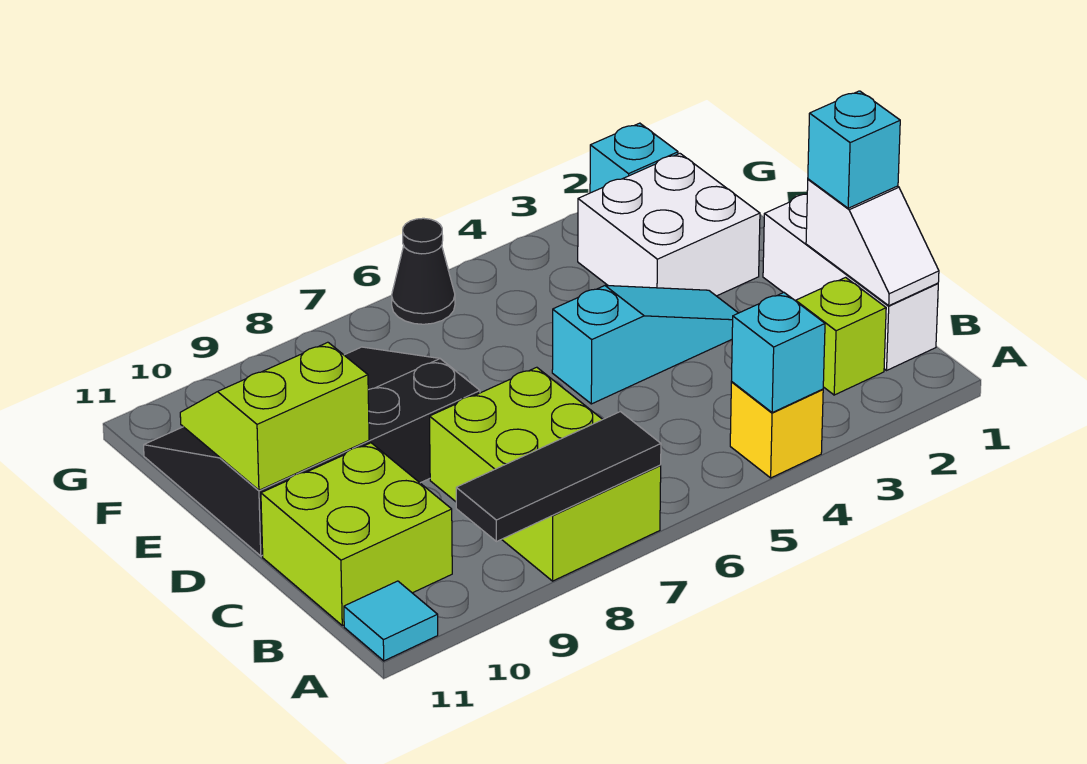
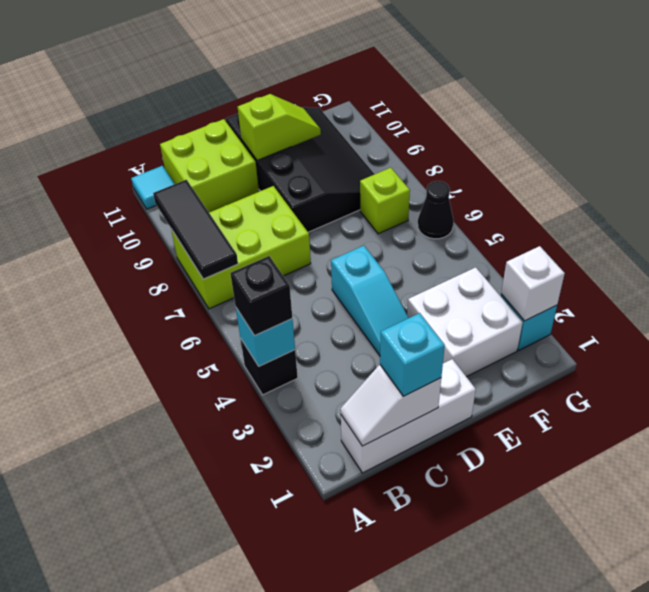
yellow brick A4 level 1 -> black brick A4 level 1
none -> black brick A4 level 3
lime brick B2 level 1 -> lime brick F7 level 1
lime slope D10:E11 level 2 top D -> lime slope D10:E10 level 2 top D
none -> white brick G2 level 2

